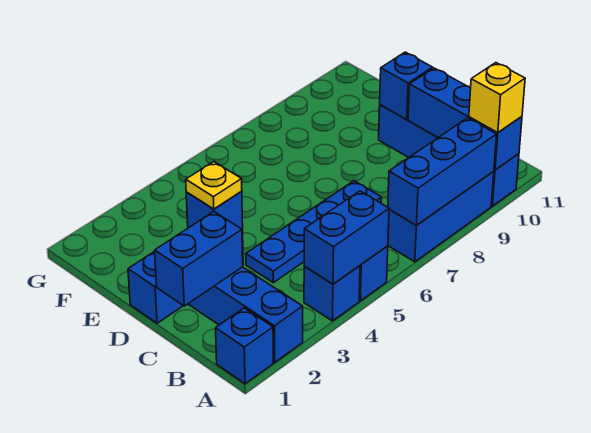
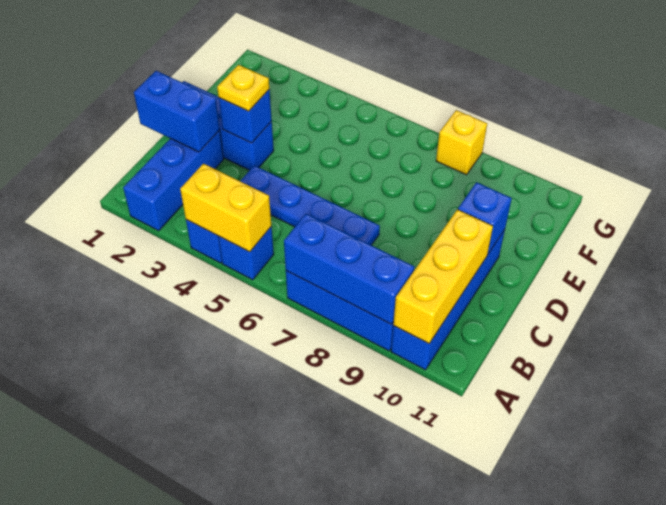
blue brick A1 level 1 -> none
blue brick A4:A5 level 2 -> yellow brick A4:A5 level 2
blue brick A10:C10 level 2 -> yellow brick A10:C10 level 2
yellow brick A10 level 3 -> yellow brick G8 level 1

